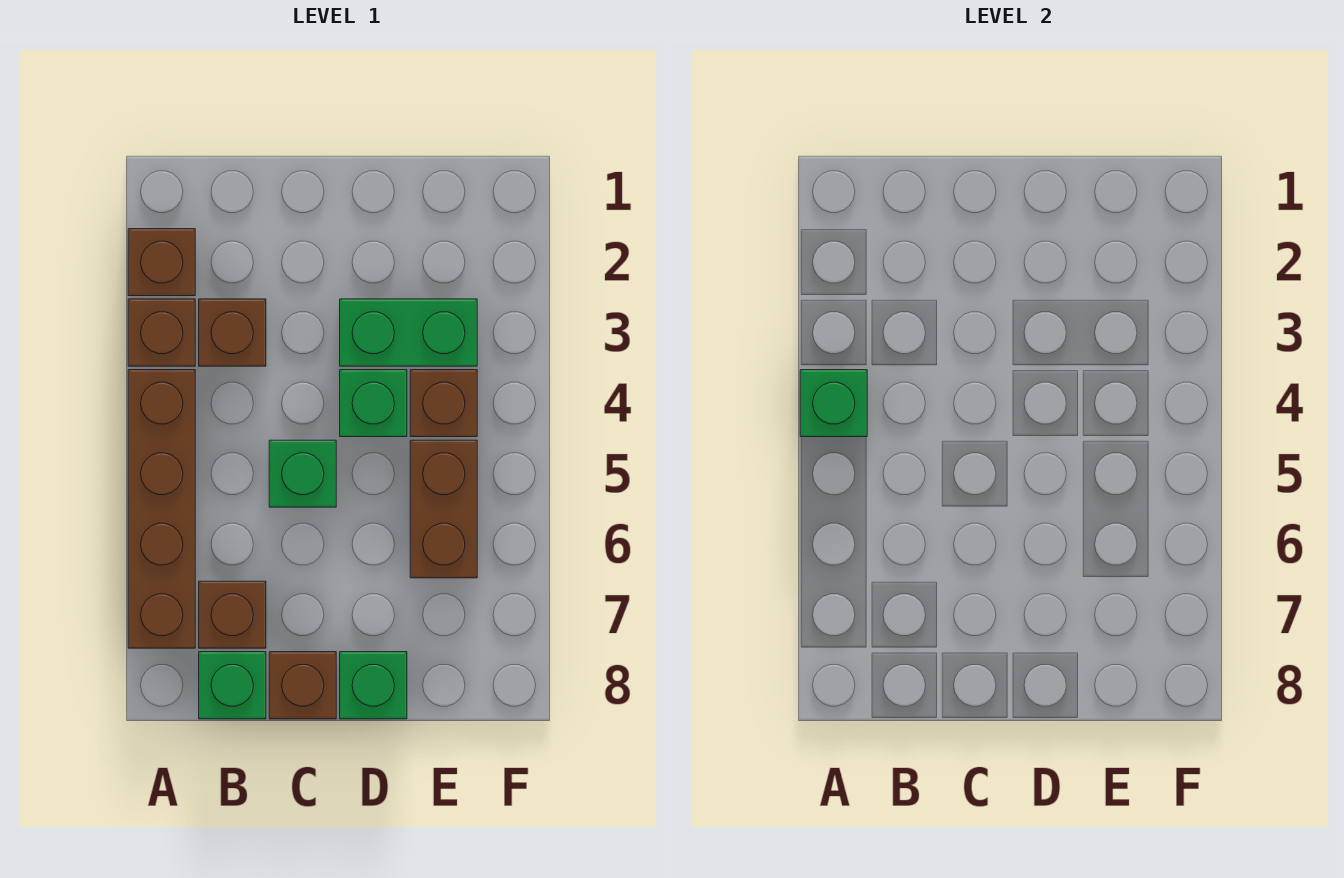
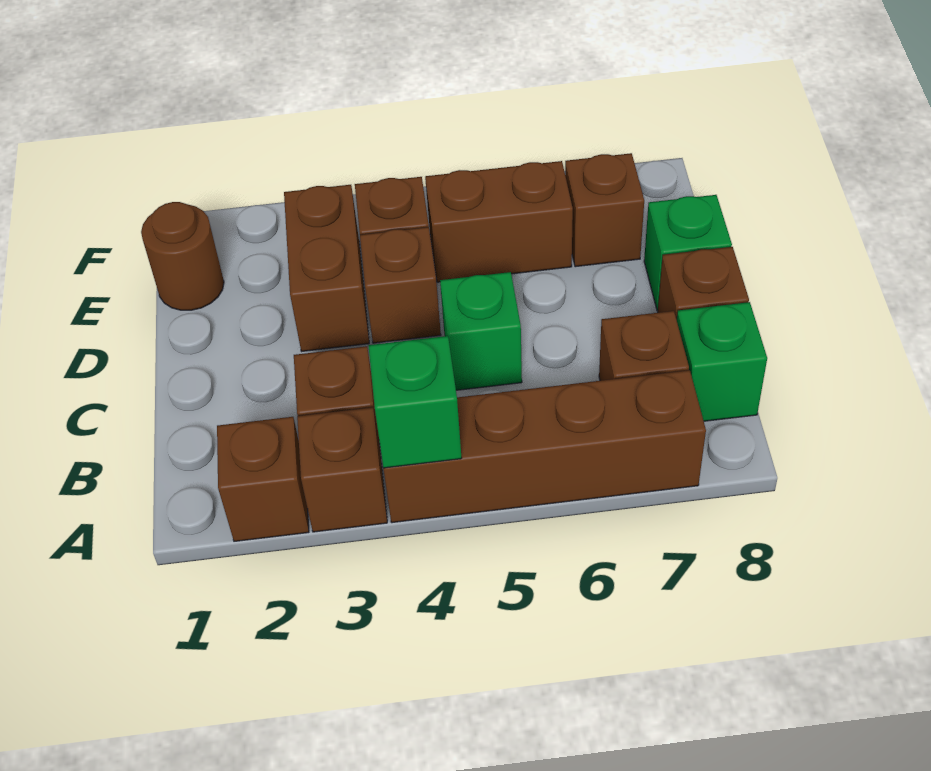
green brick D3:E3 level 1 -> brown brick D3:E3 level 1
green brick D4 level 1 -> brown brick D4 level 1
none -> brown round brick E1 level 1
none -> brown brick E7 level 1

